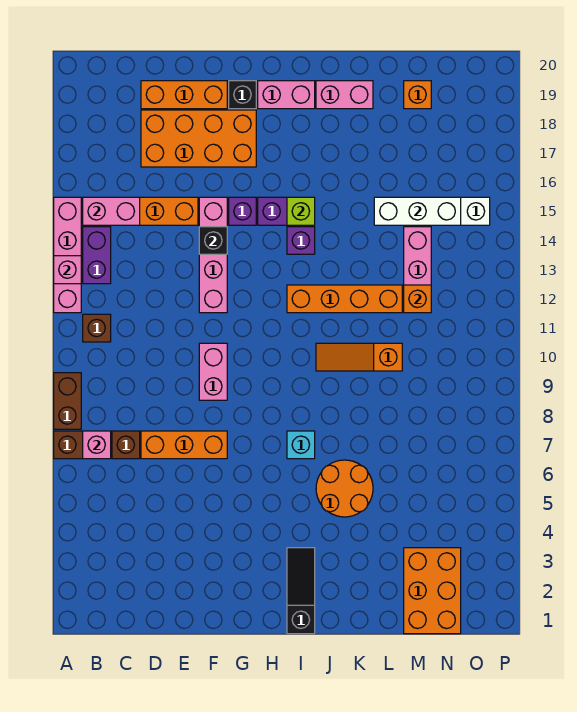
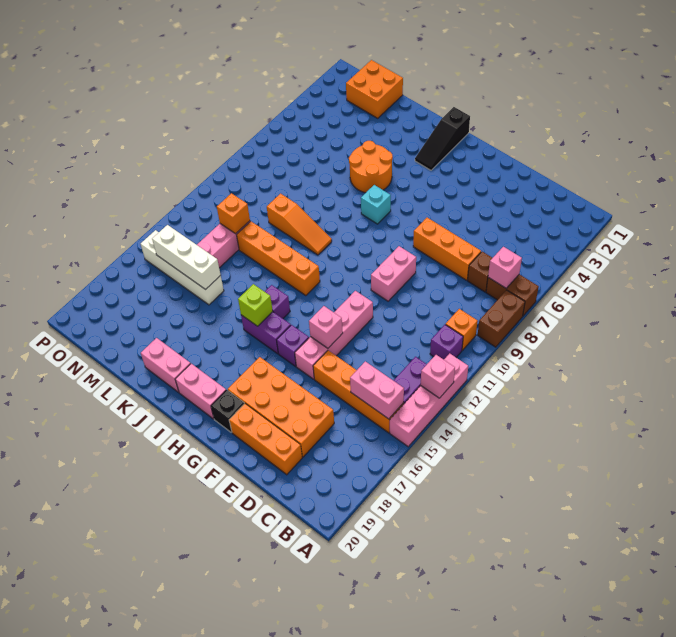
brown brick B11 level 1 -> purple brick B11 level 1
black brick F14 level 2 -> pink brick F14 level 2
orange brick M1:N3 level 1 -> orange brick M1:N2 level 1
orange brick M19 level 1 -> orange brick B10 level 1

